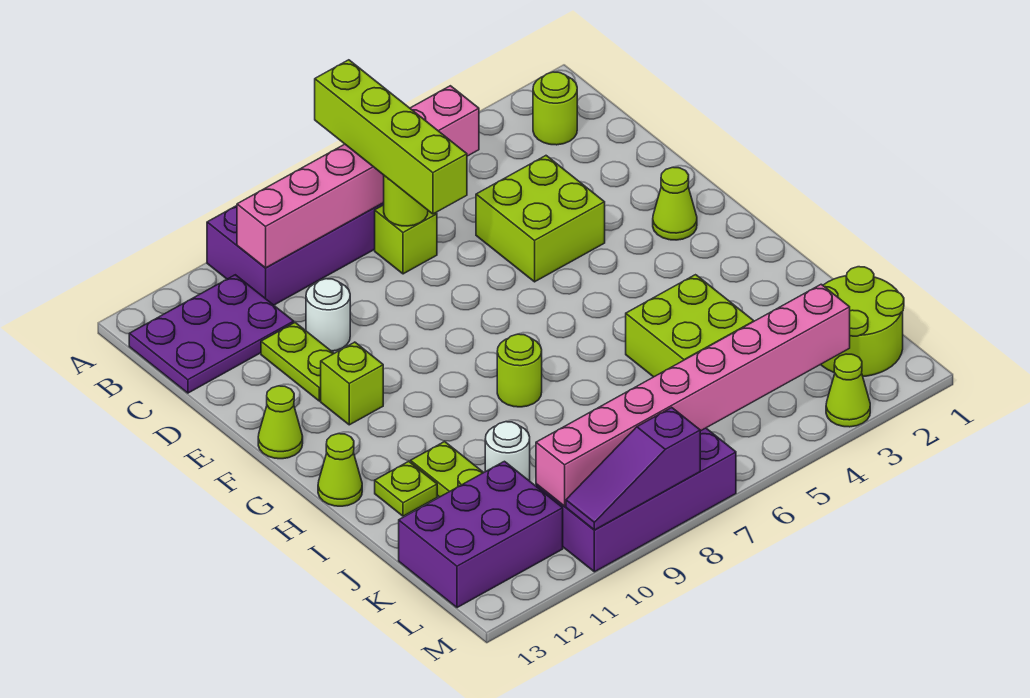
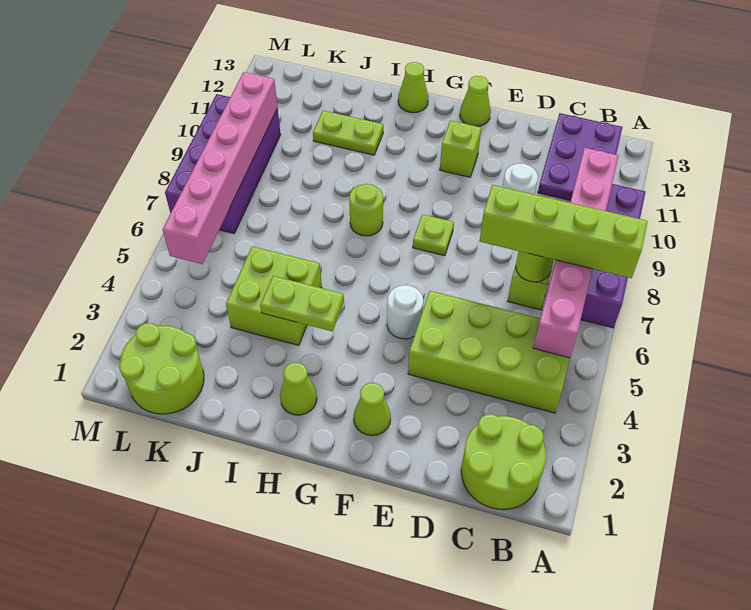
lime round brick B2 level 1 -> lime round brick B1:C2 level 1
lime brick D4:E5 level 1 -> lime brick B4:E5 level 1
lime plate D11:E11 level 1 -> lime plate H4:I4 level 2
lime plate I12 level 1 -> lime plate F8 level 1
white round brick J10 level 1 -> white round brick F5 level 1
purple brick K11:L13 level 1 -> none
pink brick L3:L10 level 2 -> pink brick L5:L10 level 2
lime cone M3 level 1 -> lime cone H2 level 1
purple slope M8:M10 level 2 top 8 -> none

